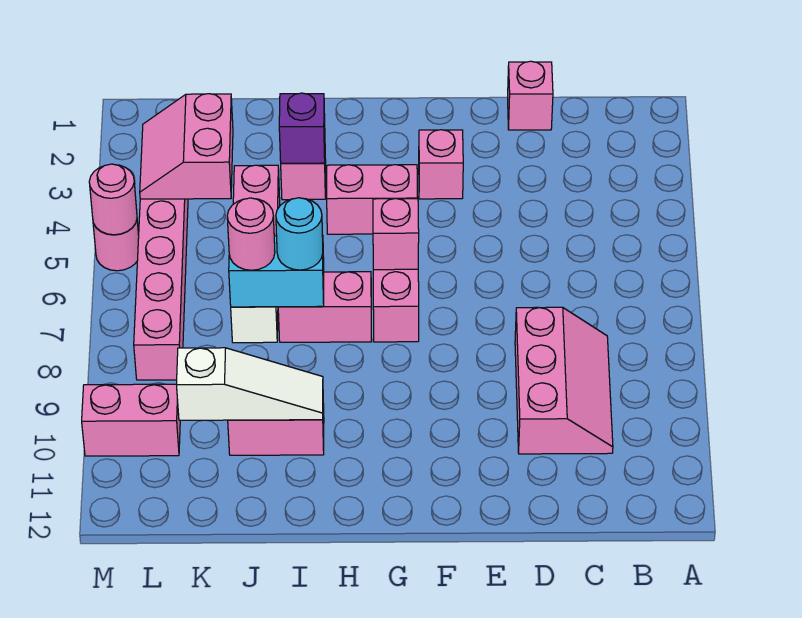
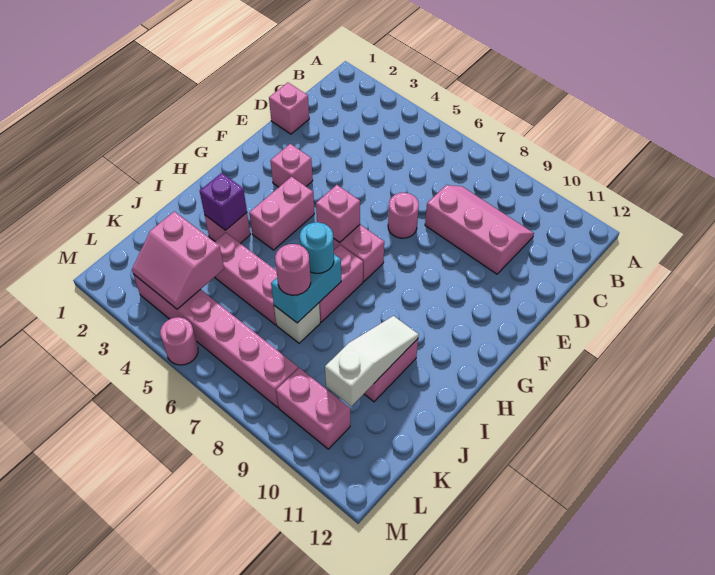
pink brick L10:M10 level 1 -> pink brick L9:L10 level 1
pink round brick M5 level 2 -> pink round brick E7 level 1

